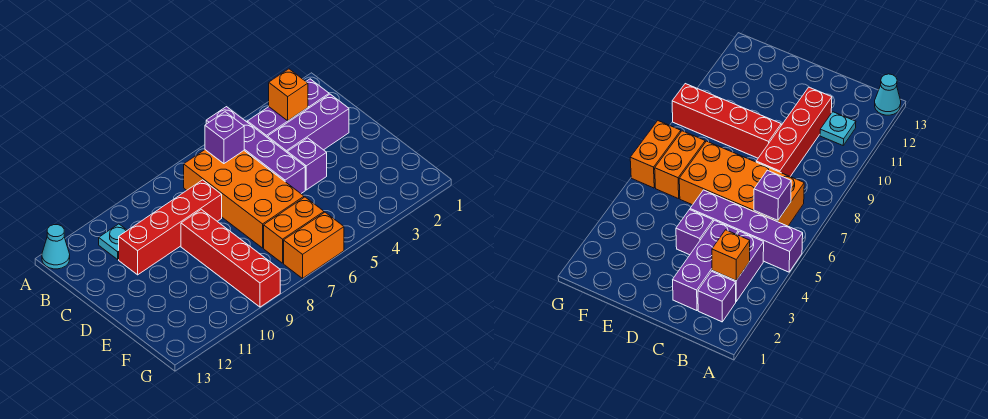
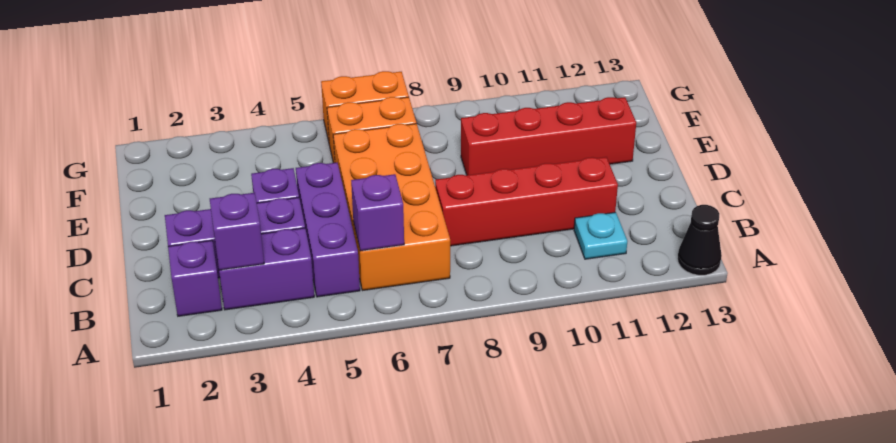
purple brick A5:D5 level 1 -> purple brick B5:D5 level 1
cyan cone A13 level 1 -> black cone A13 level 1
orange brick B3 level 2 -> purple brick B3 level 2
red brick D9:G9 level 1 -> red brick E9:E12 level 1

